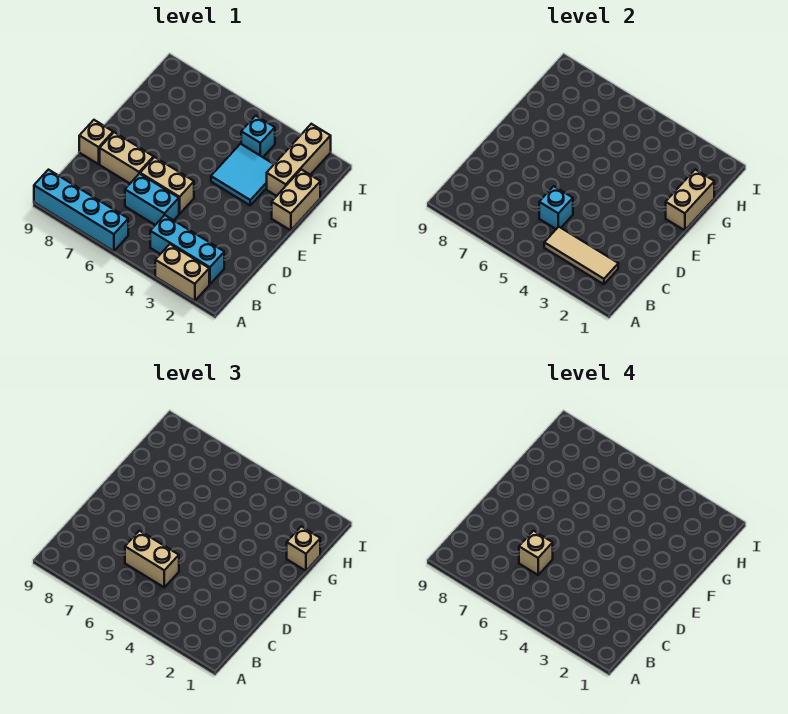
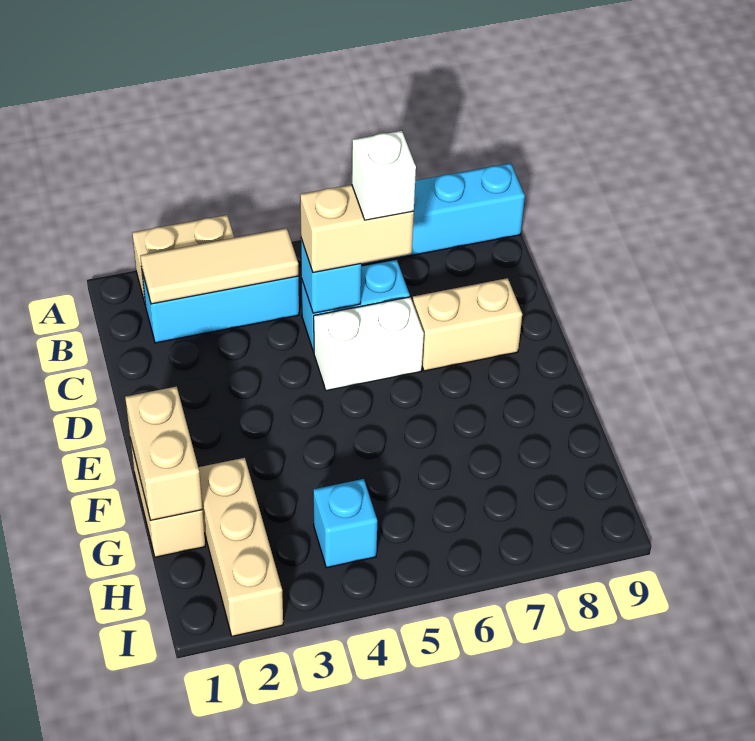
tan brick C6 level 4 -> white brick C6 level 4
tan brick D5:D6 level 1 -> white brick D5:D6 level 1
tan brick D9 level 1 -> none
cyan tile F3:G4 level 1 -> none
tan brick G1 level 3 -> none

